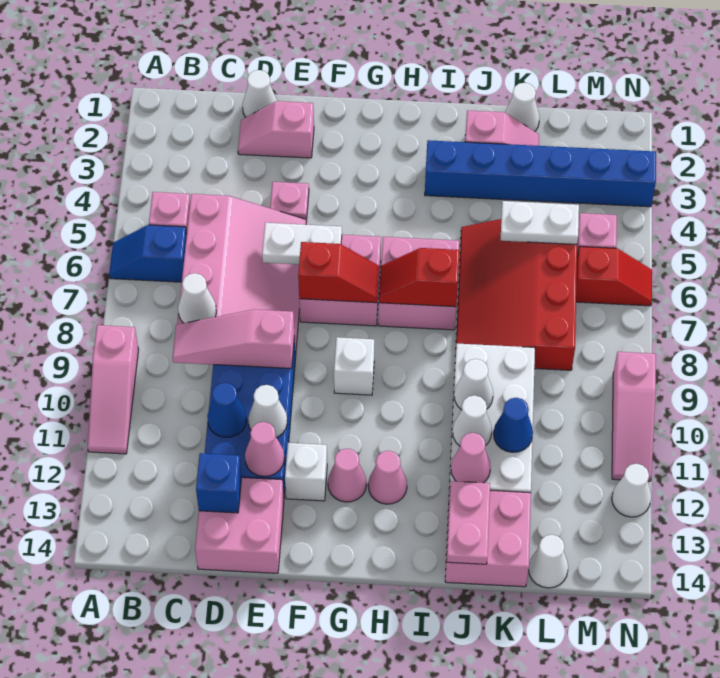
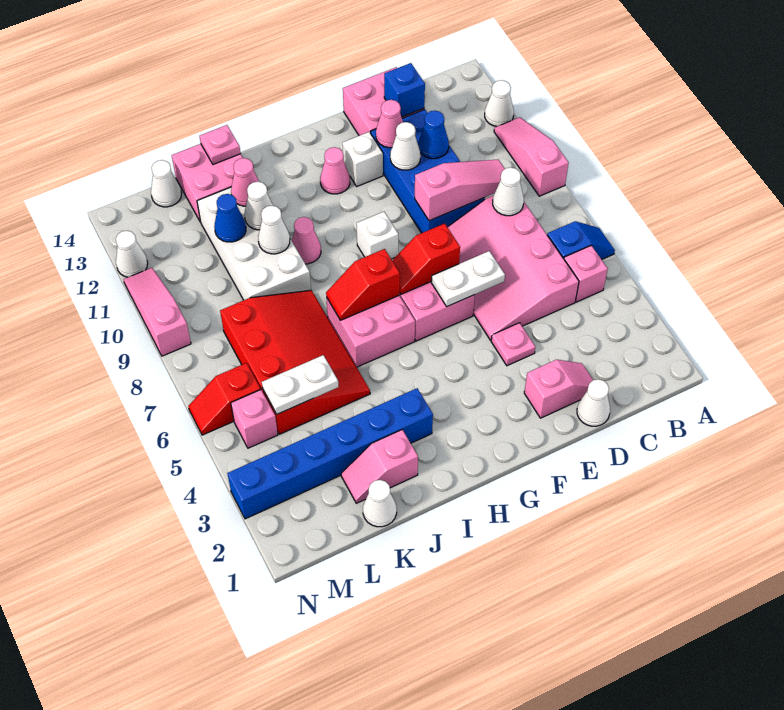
none -> white cone A12 level 1
red slope H7:I7 level 2 top I -> red slope H7:I7 level 2 top H
pink cone H12 level 1 -> pink cone I10 level 1
pink plate J13:J14 level 2 -> pink plate J14 level 2

